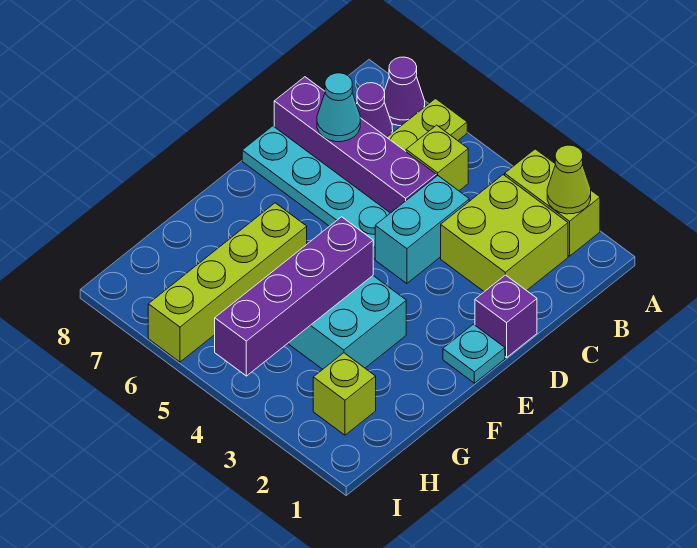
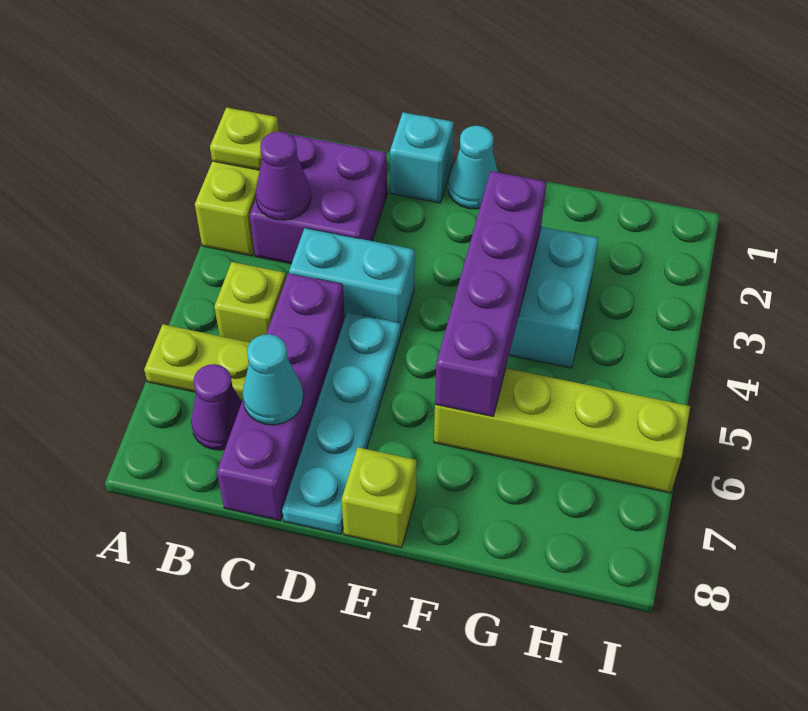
lime cone A2 level 2 -> lime plate A2 level 2
purple cone A7 level 1 -> purple cone B3 level 2
lime brick B2:C3 level 1 -> purple brick B2:C3 level 1
purple brick D1 level 1 -> cyan brick D1 level 1
cyan plate E1 level 1 -> cyan cone E1 level 1
purple brick F4:I4 level 2 -> purple brick F3:F6 level 2
lime brick H2 level 1 -> lime brick E8 level 1

